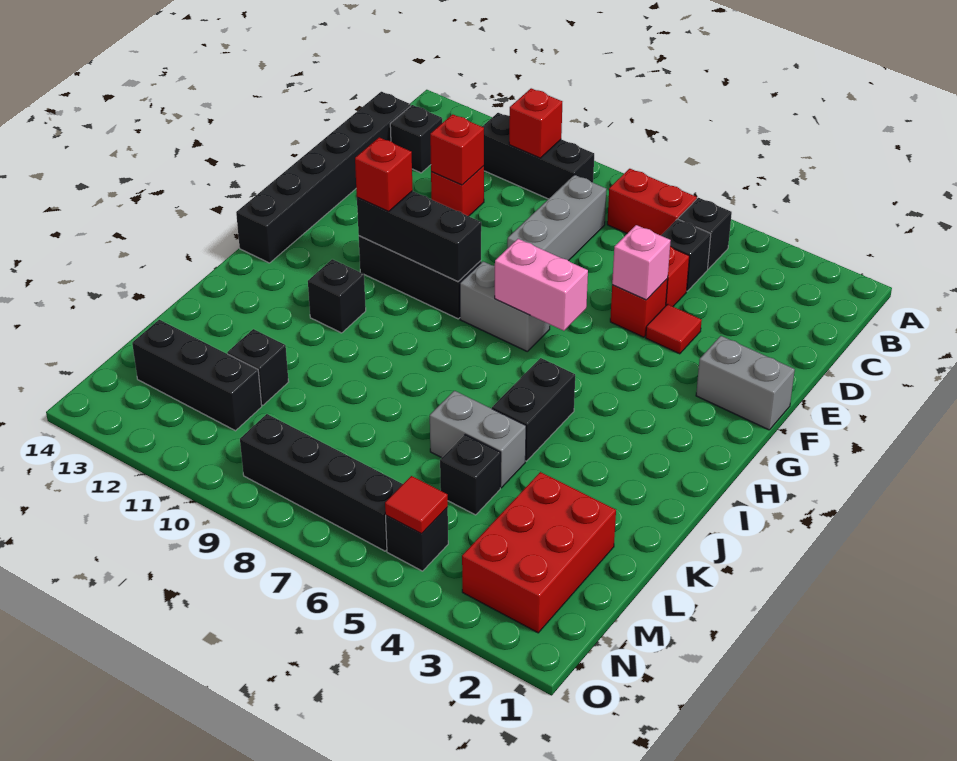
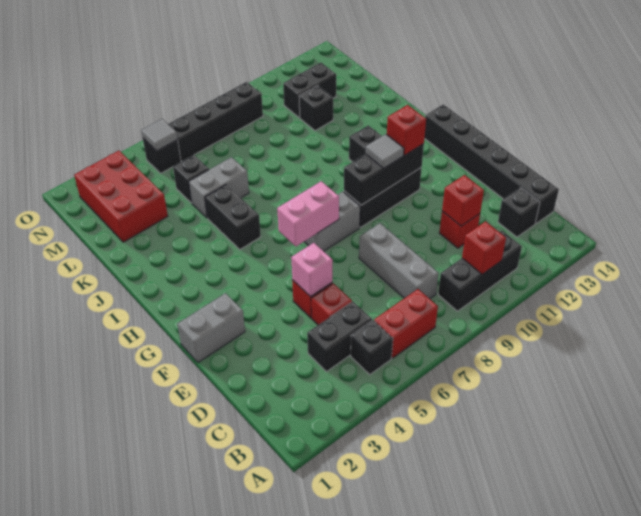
black brick C5 level 1 -> black brick C4:C5 level 1
red tile E4 level 1 -> none
none -> grey tile G10 level 3
black brick M11:M13 level 1 -> black brick M11:M12 level 1
red tile N5 level 2 -> grey tile N5 level 2

